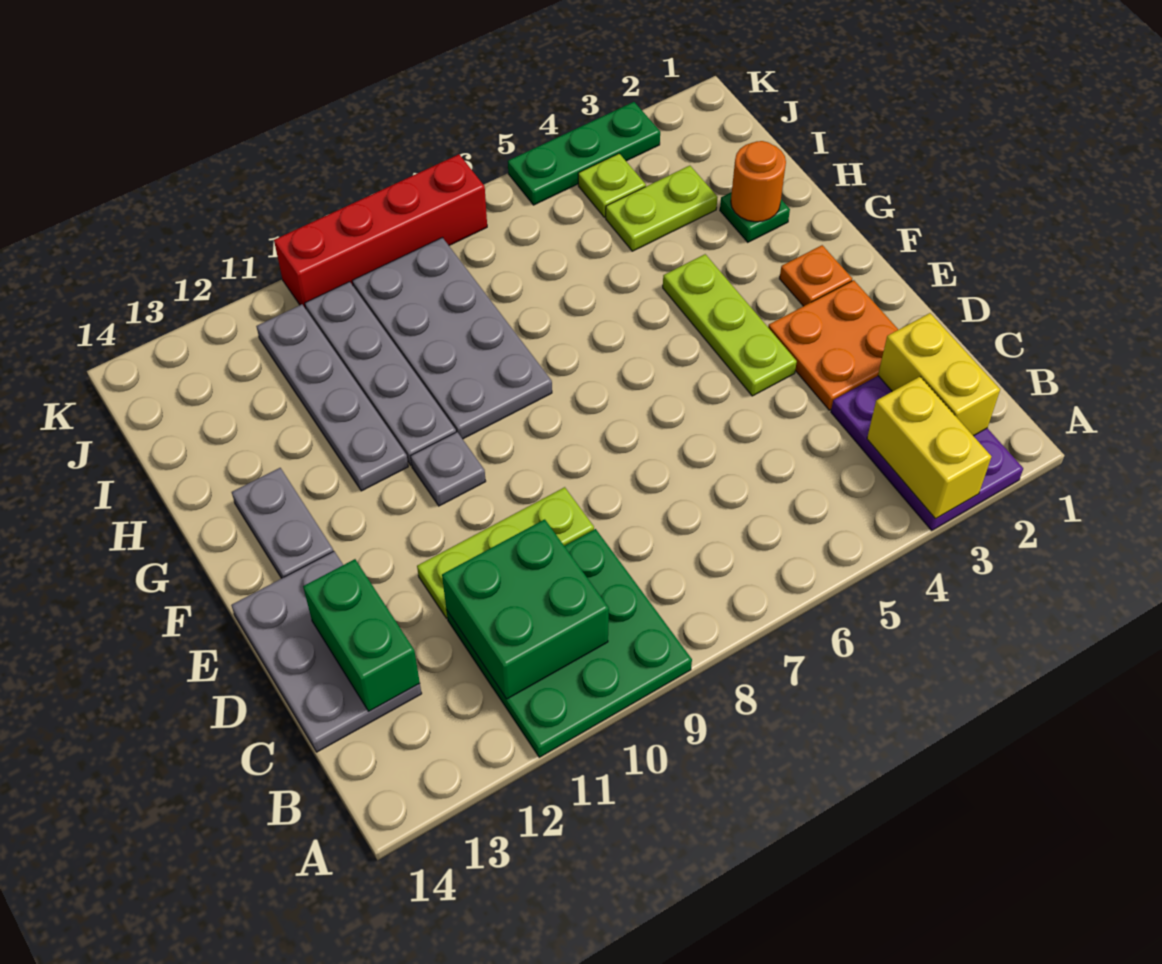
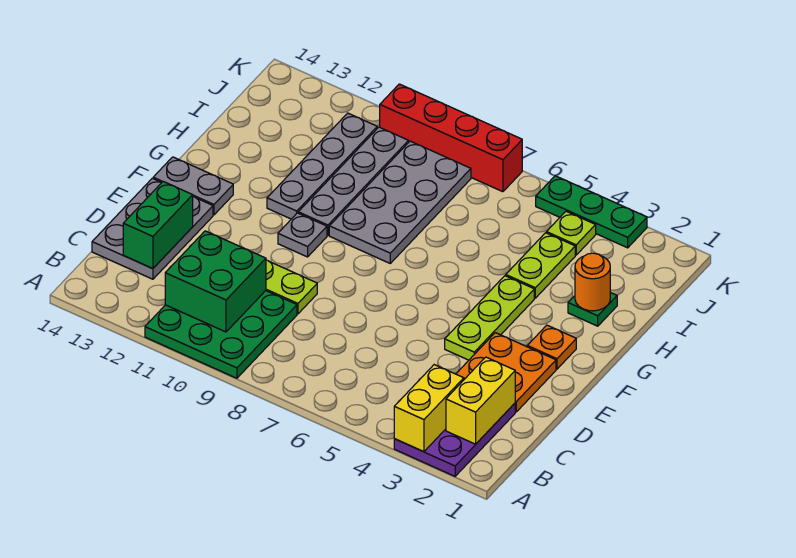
grey plate F13:G13 level 1 -> grey plate F13:F14 level 1
lime plate I3:I4 level 1 -> lime plate H4:I4 level 1

